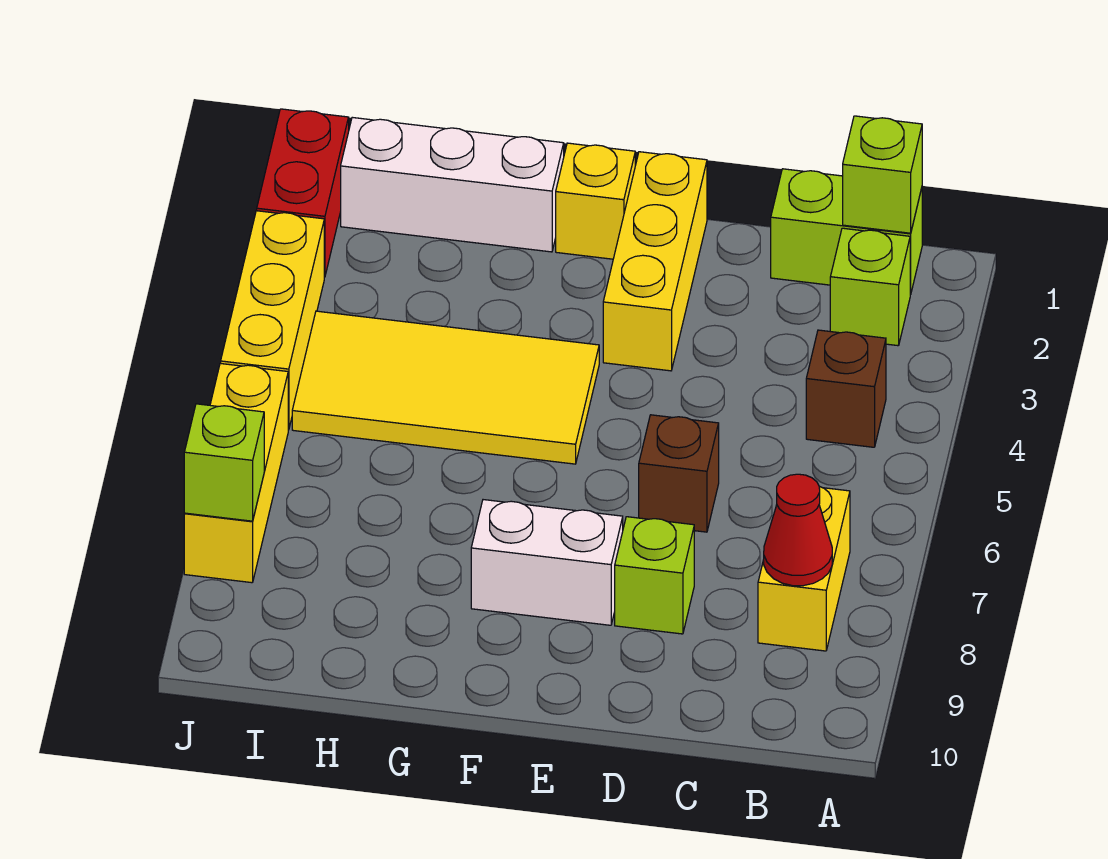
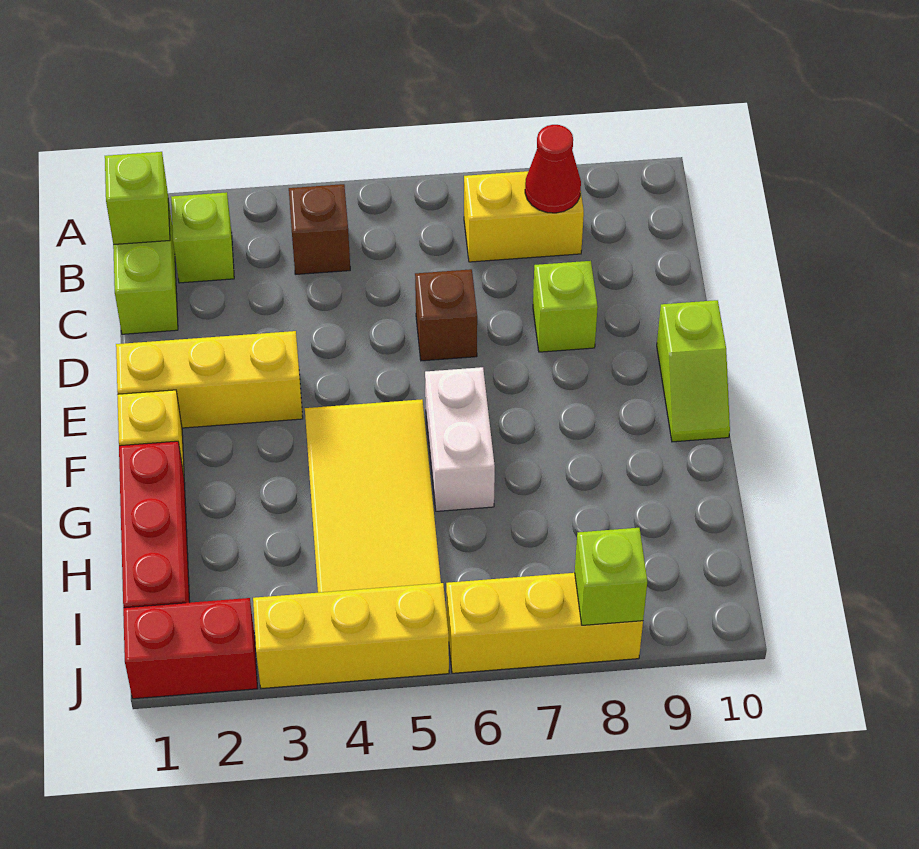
white brick E8:F8 level 1 -> white brick F6:G6 level 1
none -> lime slope E10:F10 level 1 top E
white brick G1:I1 level 1 -> red brick G1:I1 level 1

